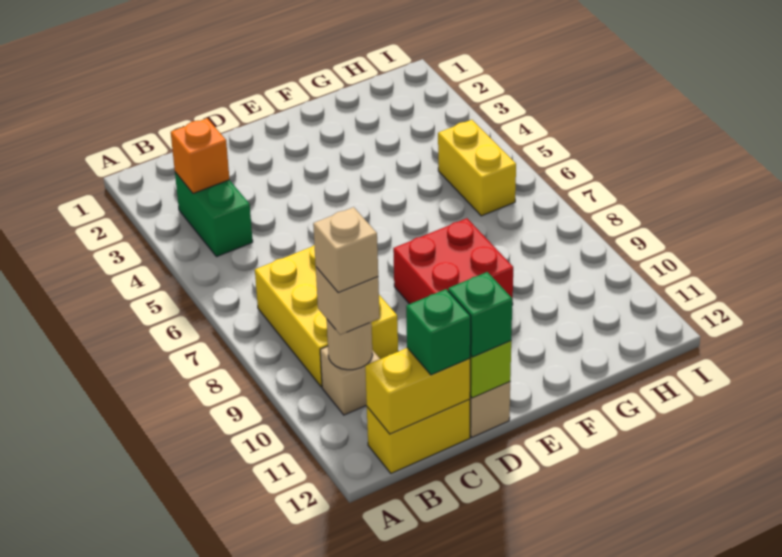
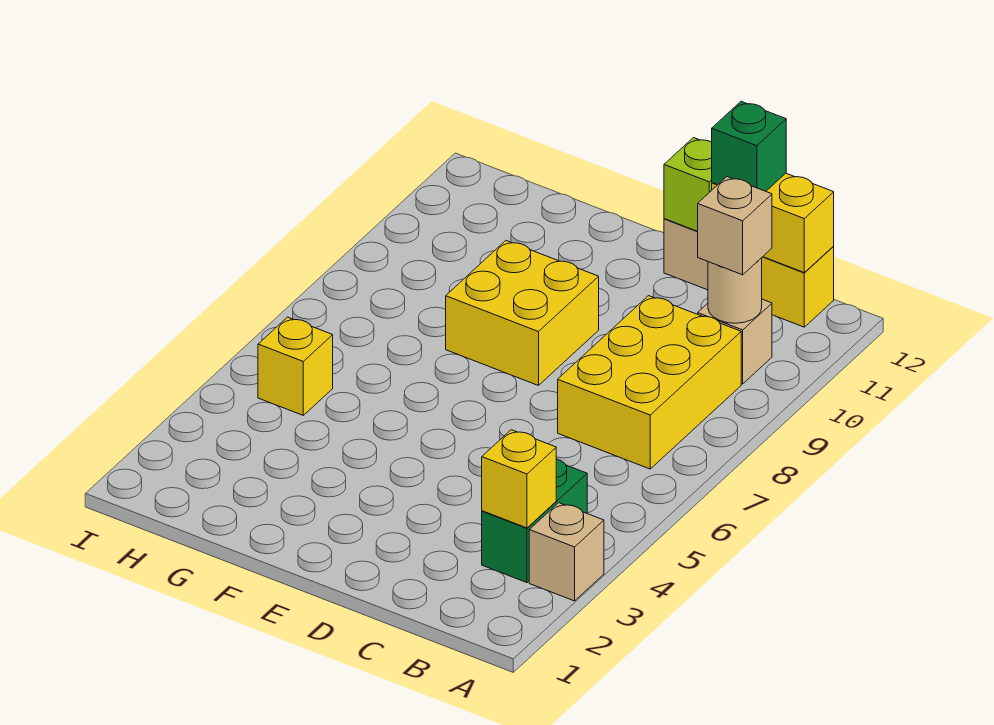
orange brick B3 level 2 -> yellow brick B3 level 2
tan brick B10 level 4 -> tan brick A3 level 1
green brick D12 level 3 -> none
red brick E8:F9 level 1 -> yellow brick E8:F9 level 1
yellow brick H5:H6 level 1 -> yellow brick H5 level 1

